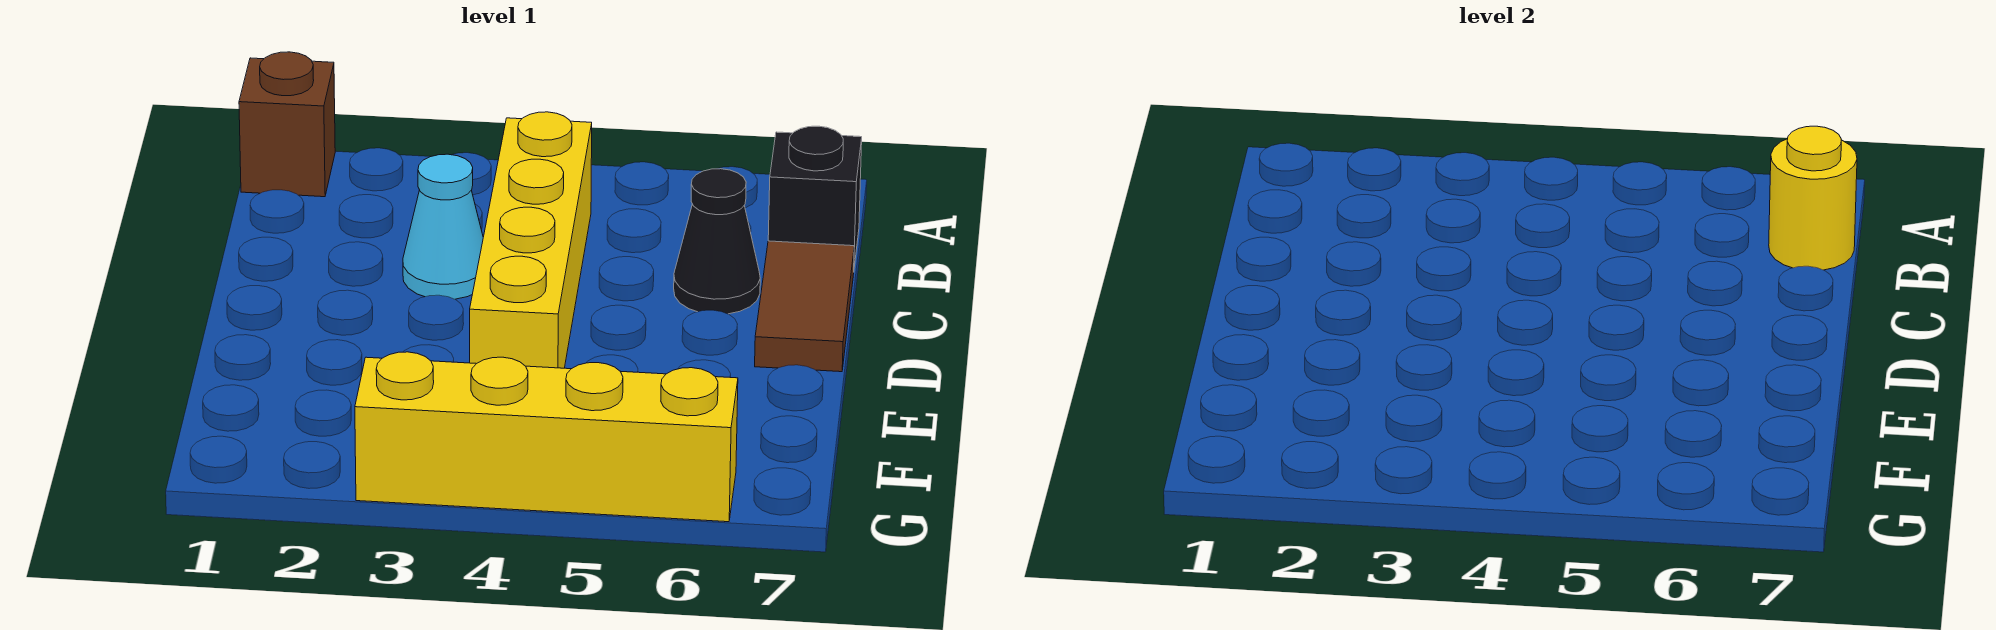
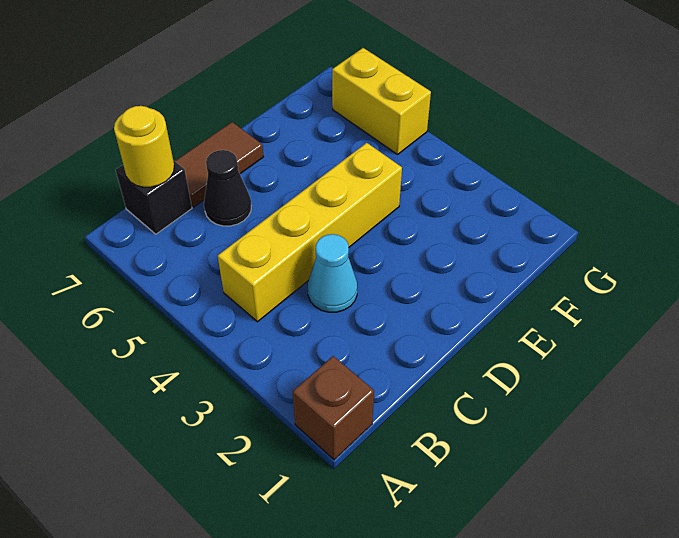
yellow brick G3:G6 level 1 -> yellow brick G5:G6 level 1

